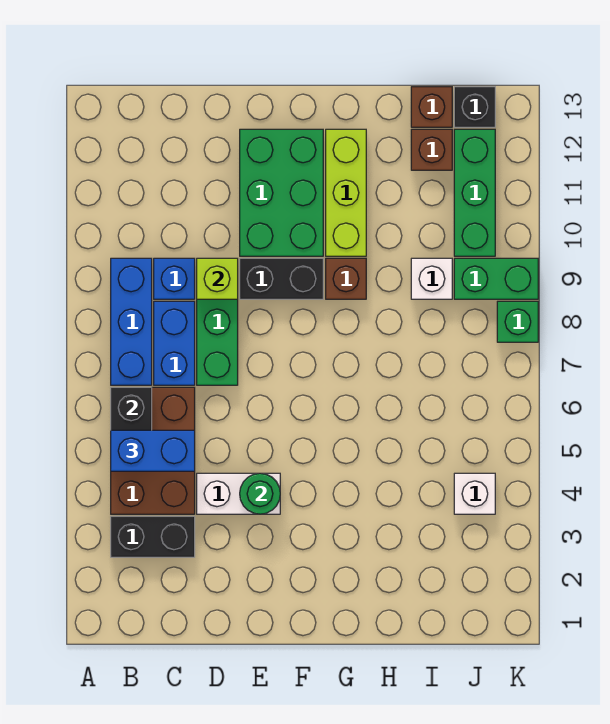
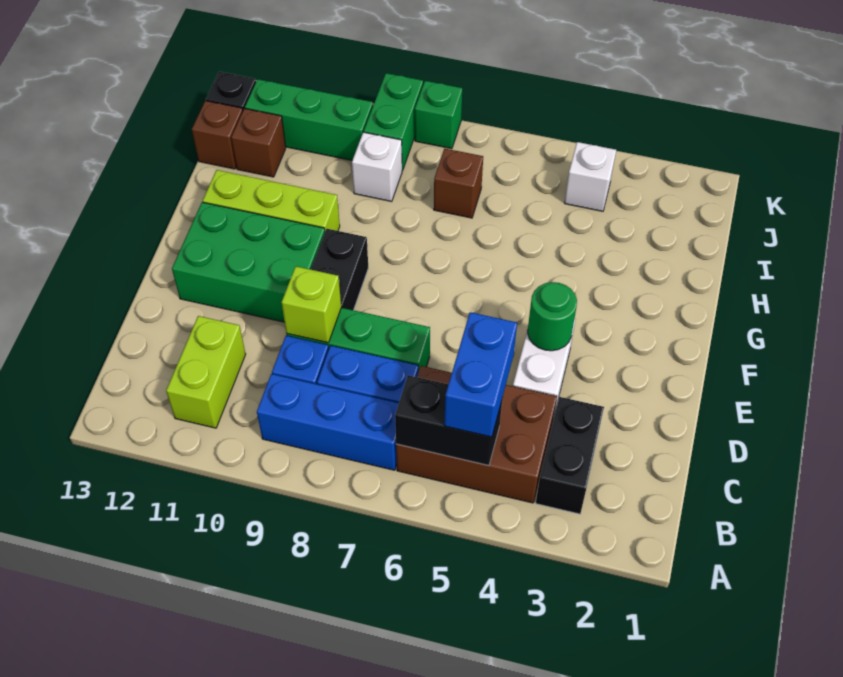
none -> lime brick B11:C11 level 1
brown brick G9 level 1 -> brown brick I7 level 1

